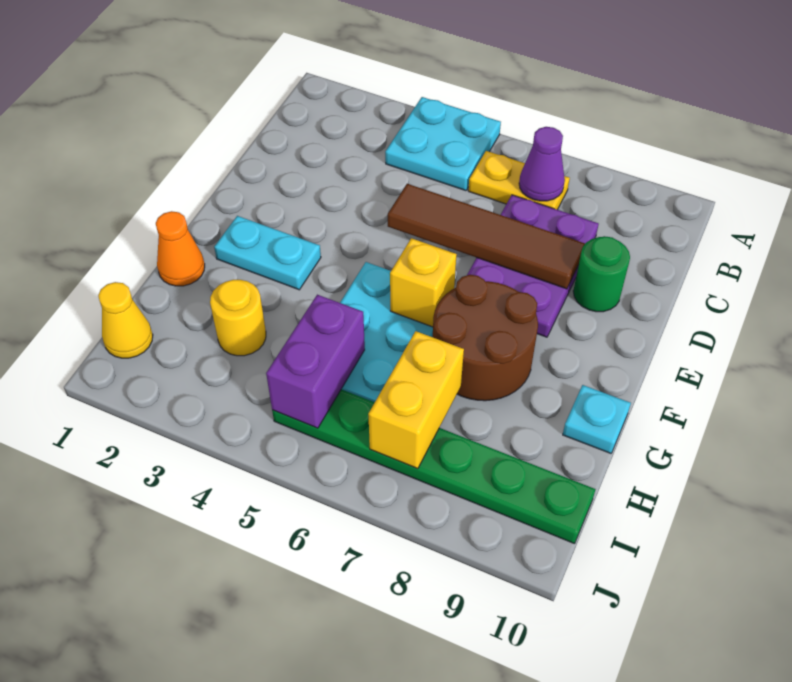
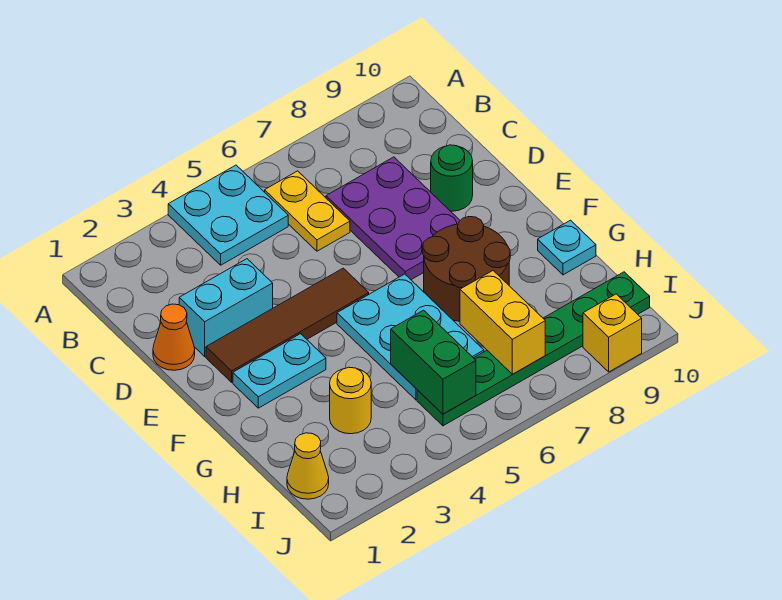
yellow plate B6:B7 level 1 -> yellow plate B6:C6 level 1
purple cone B7 level 2 -> none
none -> cyan brick D2:D3 level 1
brown tile D5:D8 level 2 -> brown tile E2:E5 level 1
yellow brick F6 level 2 -> yellow brick J9 level 1
orange cone G1 level 1 -> orange cone D1 level 1
purple brick H5:I5 level 2 -> green brick H5:I5 level 2

